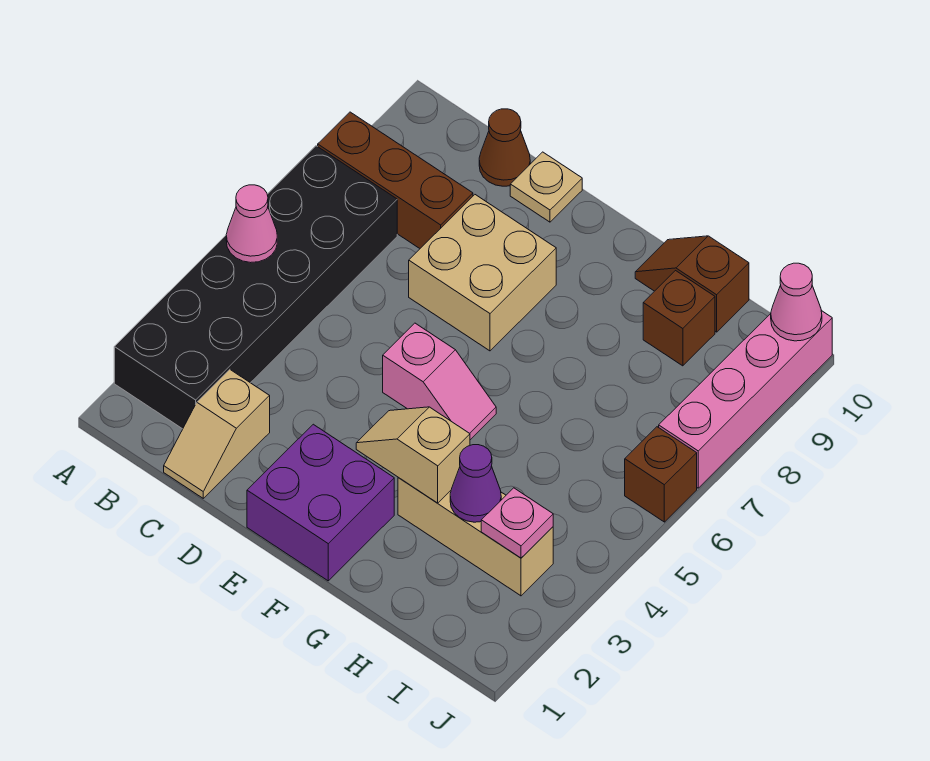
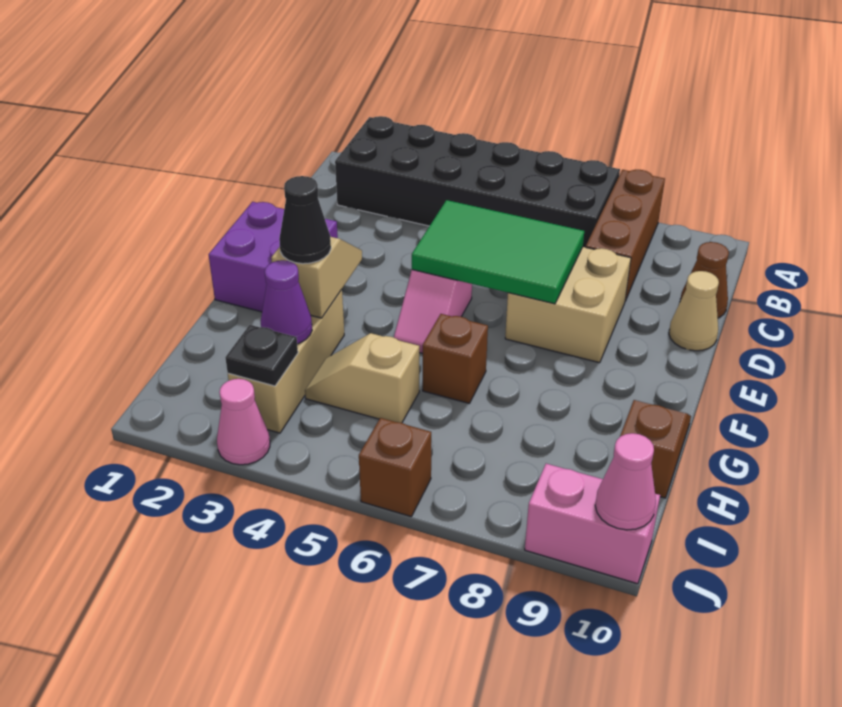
pink cone A5 level 2 -> pink cone J3 level 1
tan slope C1:C2 level 1 top 2 -> tan slope H4:H5 level 1 top 5
none -> green tile D5:E7 level 2
tan plate D10 level 1 -> tan cone D10 level 1
none -> black cone G3 level 3
brown brick H9 level 1 -> brown brick G6 level 1
pink plate I3 level 2 -> black plate I3 level 2
pink brick J7:J10 level 1 -> pink brick J9:J10 level 1

